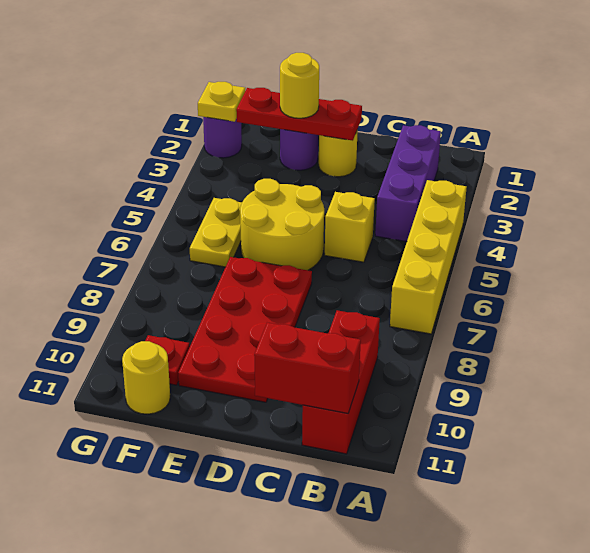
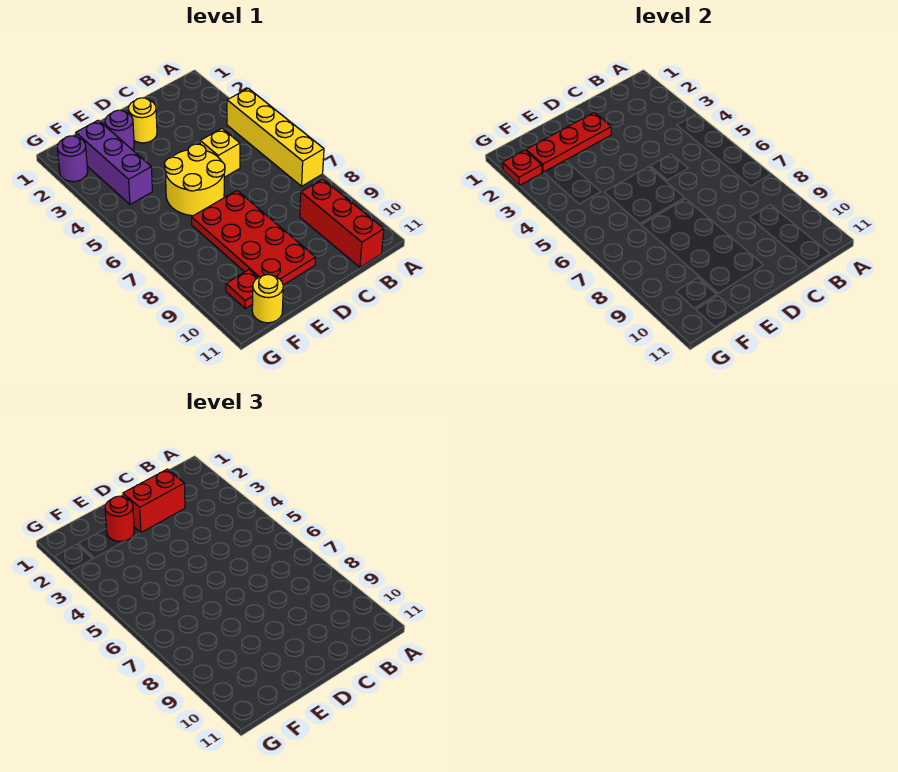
purple brick B2:B4 level 1 -> purple brick F2:F4 level 1
red brick B11:C11 level 2 -> red brick C2:D2 level 3
yellow round brick E2 level 3 -> red round brick E2 level 3
yellow plate F5:F6 level 1 -> none
yellow plate G2 level 2 -> red plate G2 level 2

